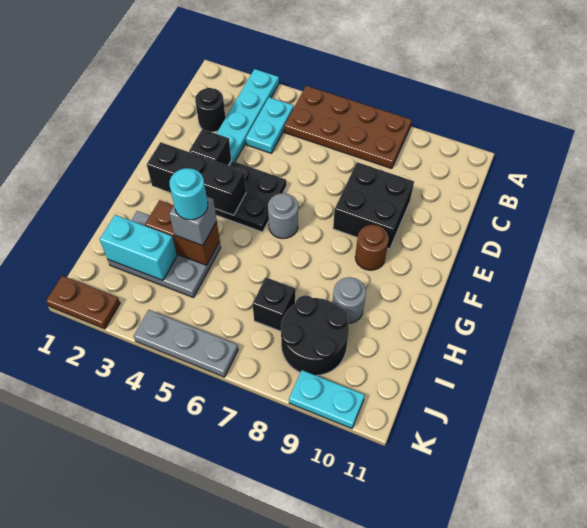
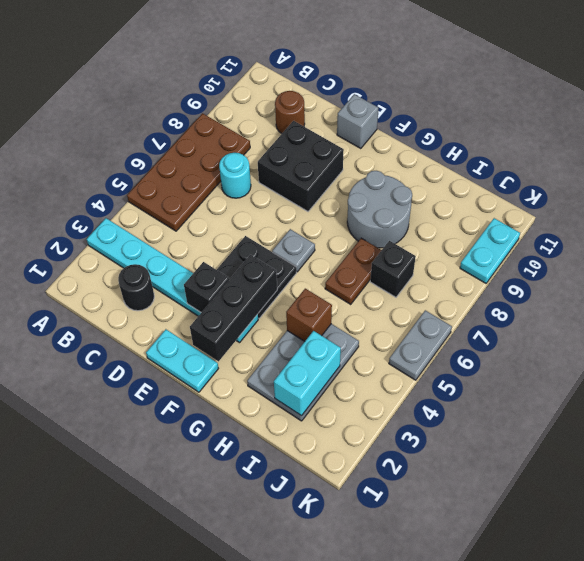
cyan plate B4:C4 level 1 -> cyan plate E1:F1 level 1
grey round brick F6 level 1 -> grey plate F6 level 1
brown round brick F9 level 1 -> brown round brick C10 level 1
brown brick H3:H4 level 2 -> brown brick H4 level 2
grey brick H4 level 3 -> grey brick E11 level 1
cyan round brick H4 level 4 -> cyan round brick C7 level 1
grey round brick H9 level 1 -> grey round brick G8:H9 level 1
black round brick I8:J9 level 1 -> none
brown plate K1:K2 level 1 -> brown plate H6:H7 level 1
grey plate K4:K6 level 1 -> grey plate K5:K6 level 1

